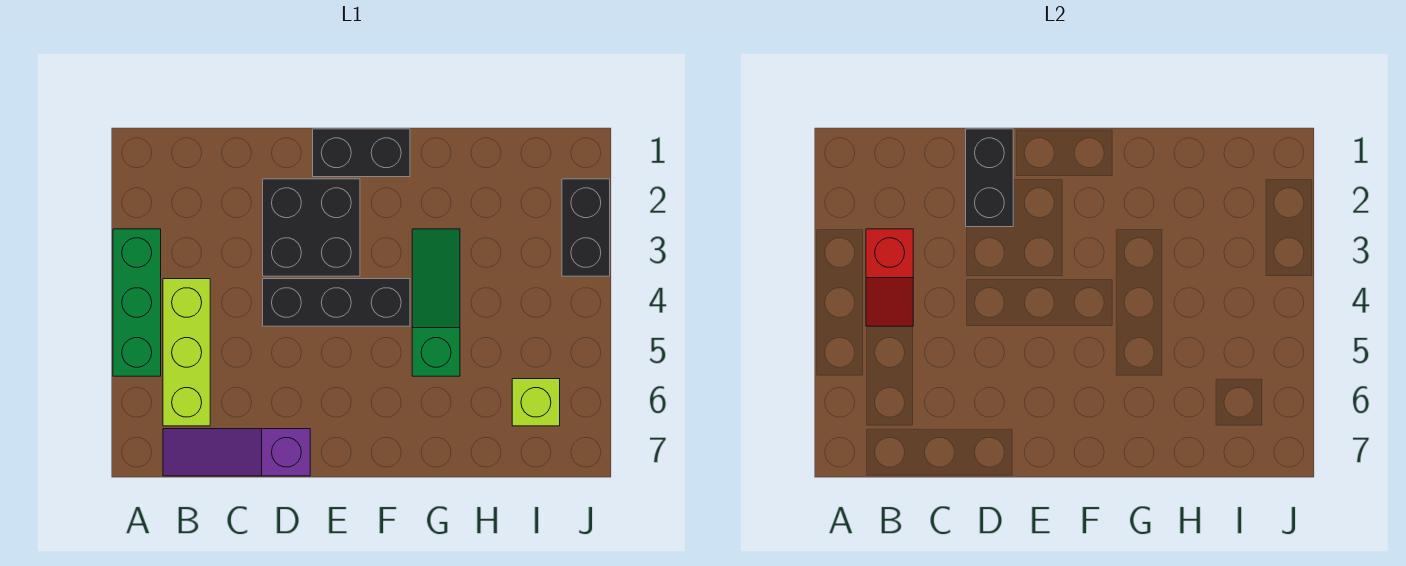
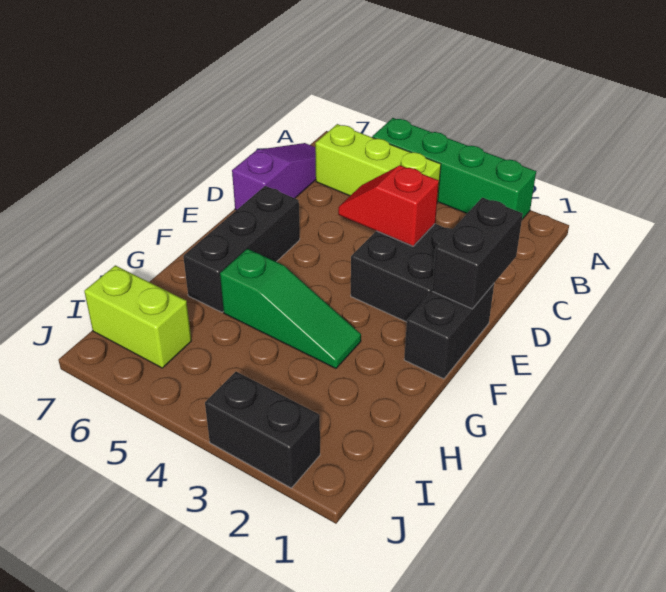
green brick A3:A5 level 1 -> green brick A2:A5 level 1
red slope B3:B4 level 2 top 3 -> red slope D3:D4 level 2 top 3
black brick D1:D2 level 2 -> black brick D1:E1 level 2
black brick D4:F4 level 1 -> black brick E6:G6 level 1
lime brick I6 level 1 -> lime brick I6:I7 level 1

